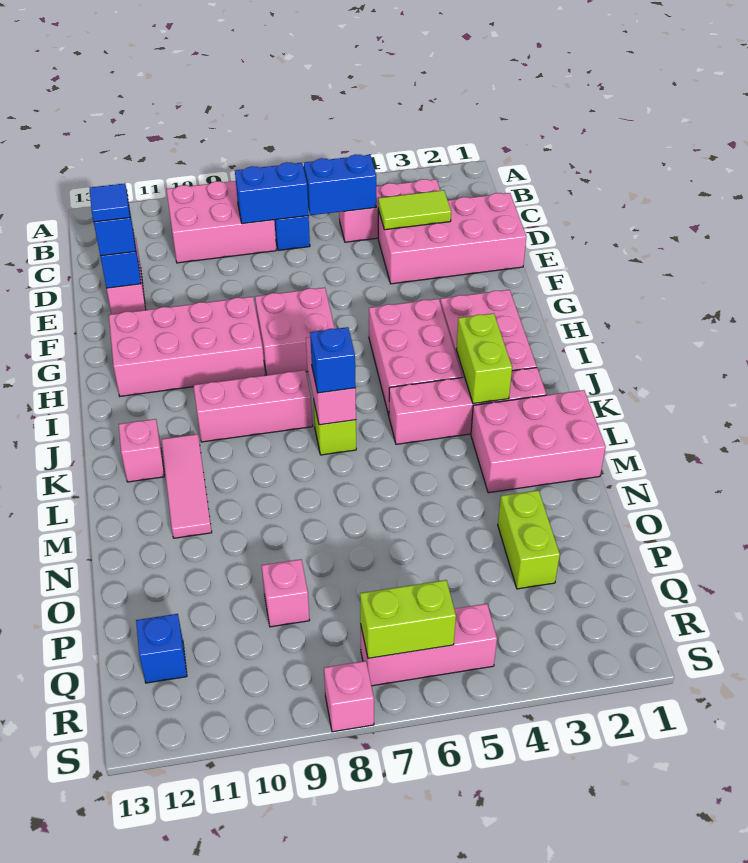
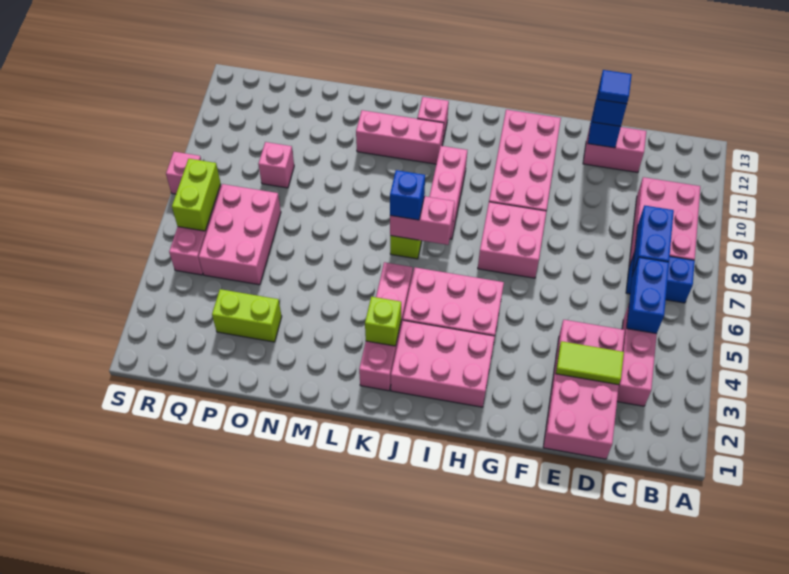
lime tile D3:D4 level 2 -> lime tile D3:E3 level 2
lime brick J3:K3 level 2 -> lime brick K3 level 2
pink tile K11:M11 level 1 -> pink brick K11:M11 level 1
pink brick L1:M3 level 1 -> pink brick P5:Q7 level 1
blue brick Q12 level 1 -> none

